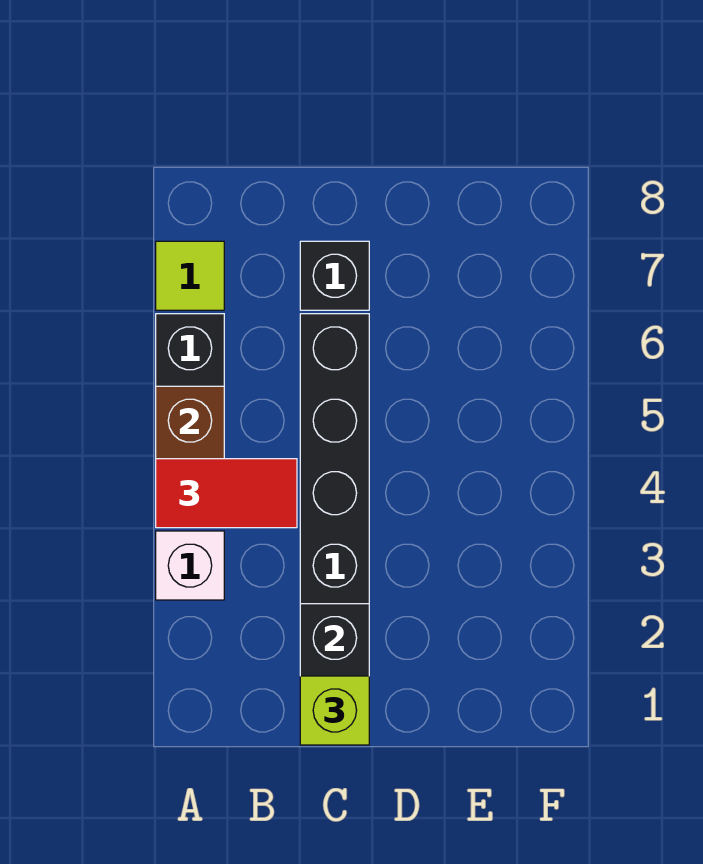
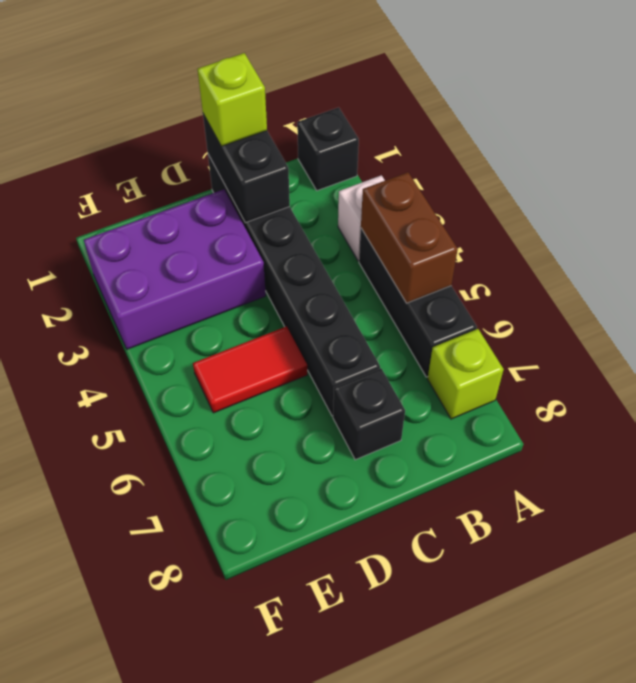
none -> black brick A1 level 1
red tile A4:B4 level 3 -> red tile D5:E5 level 1
lime tile A7 level 1 -> lime brick A7 level 1
none -> purple brick D2:F3 level 1

